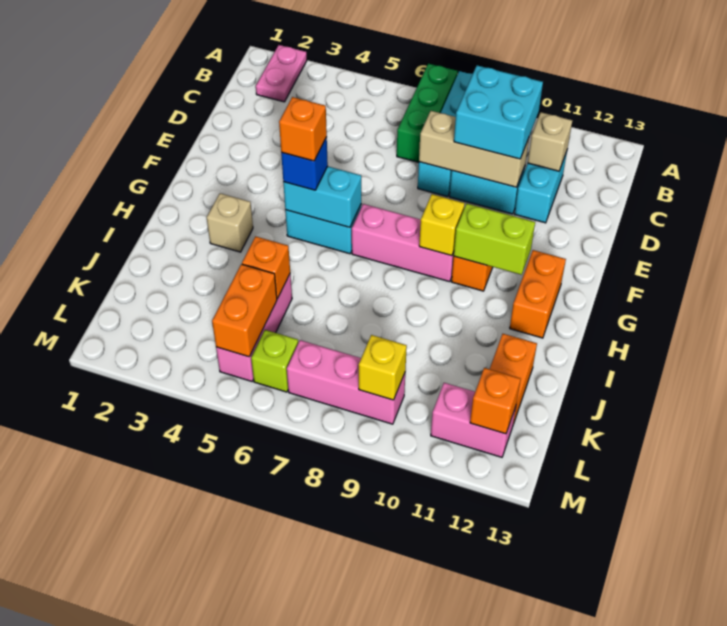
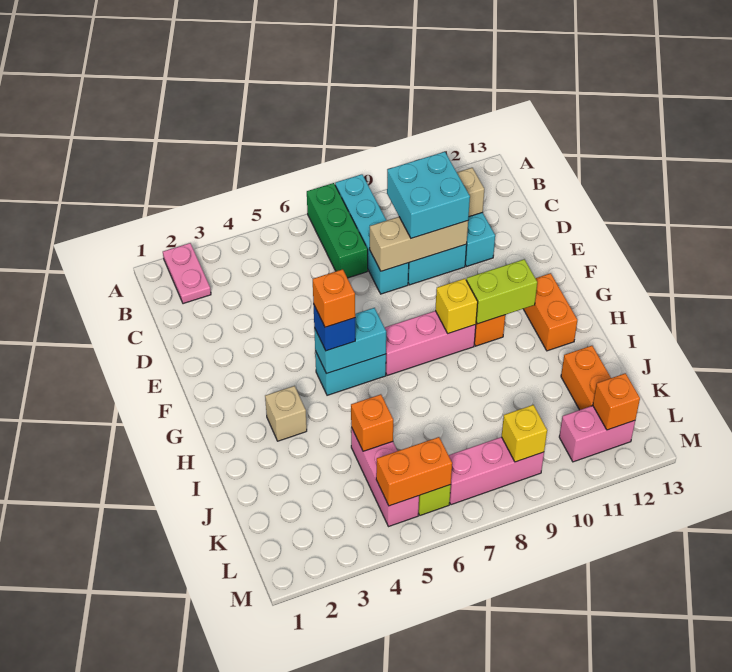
orange brick K5:L5 level 2 -> orange brick L5:L6 level 2

